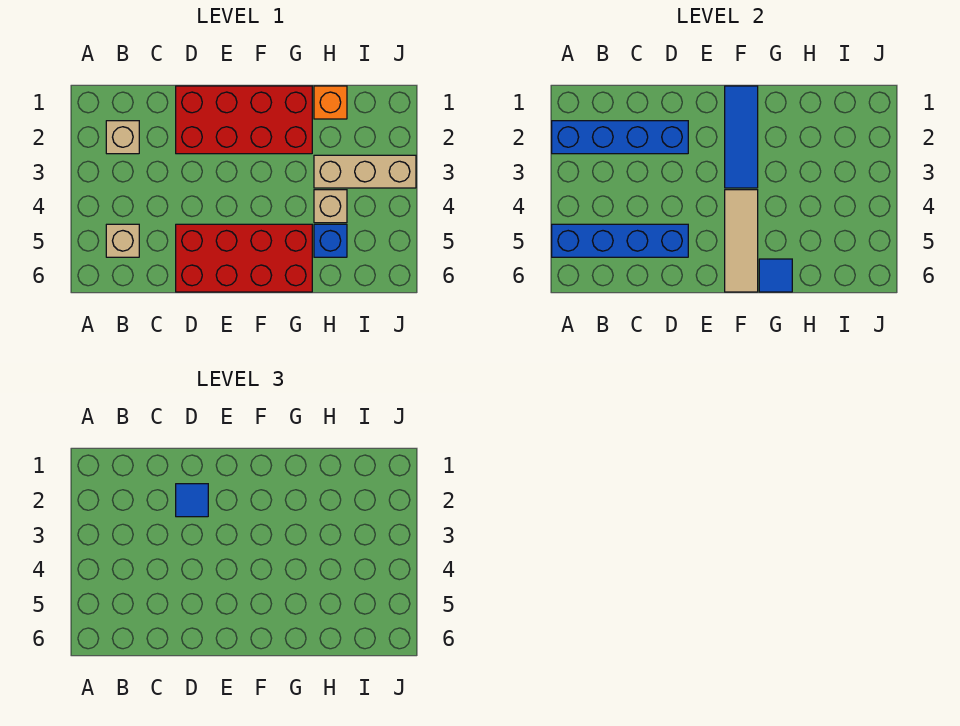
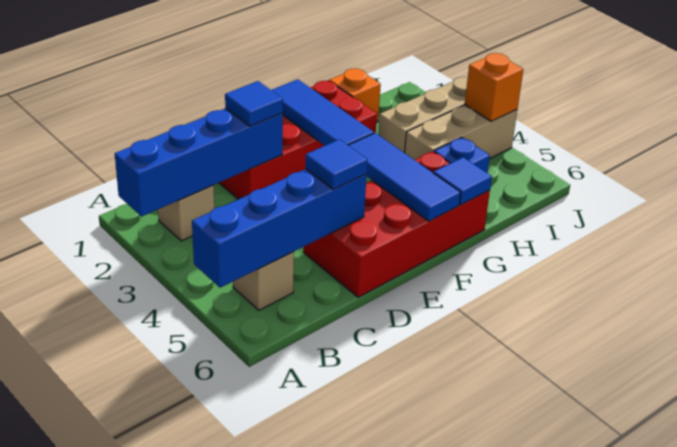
none -> blue tile D5 level 3
tan tile F4:F6 level 2 -> blue tile F4:F6 level 2
tan brick H4 level 1 -> tan brick H4:J4 level 1
none -> orange brick J4 level 2

